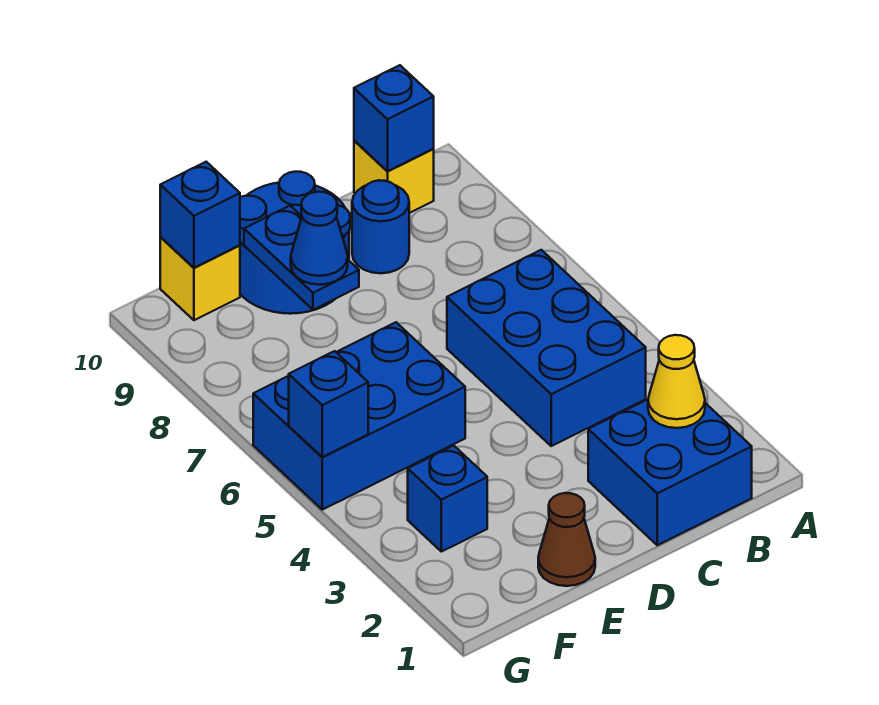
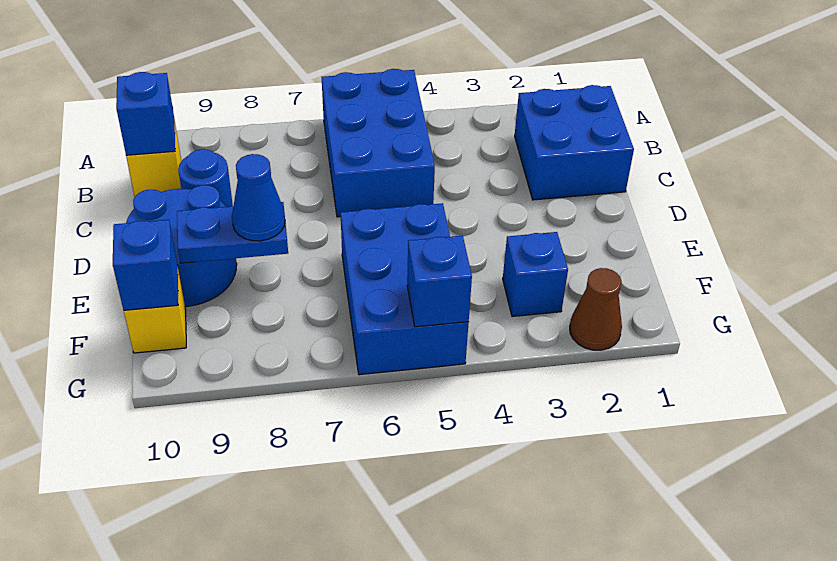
yellow cone B2 level 2 -> none
blue brick B4:C6 level 1 -> blue brick A5:C6 level 1
brown cone E1 level 1 -> brown cone G2 level 1

